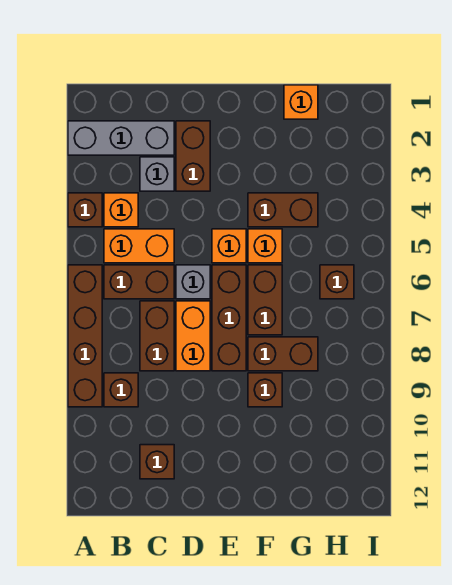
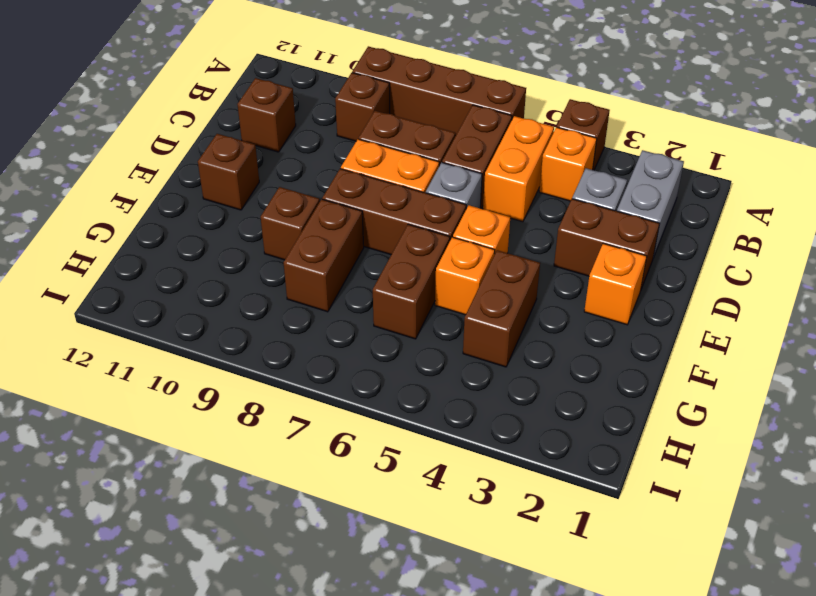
grey brick A2:C2 level 1 -> grey brick B2:C2 level 1
brown brick F6:F7 level 1 -> brown brick F6:G6 level 1
orange brick G1 level 1 -> orange brick E2 level 1
brown brick H6 level 1 -> brown brick E11 level 1

